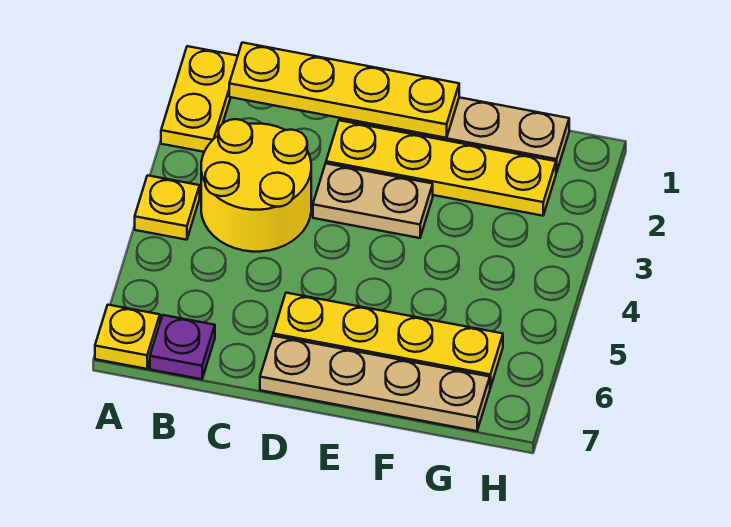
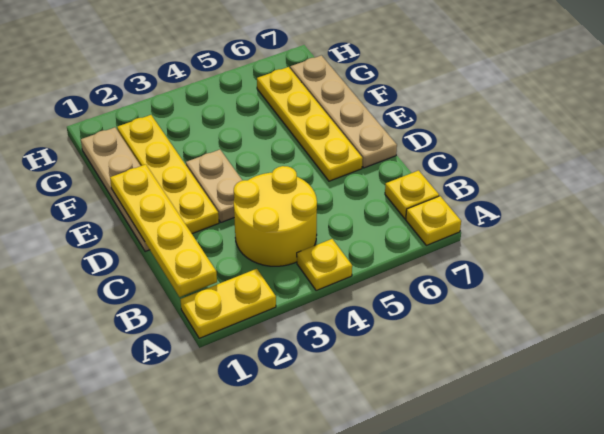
purple plate B7 level 1 -> yellow plate B7 level 1

